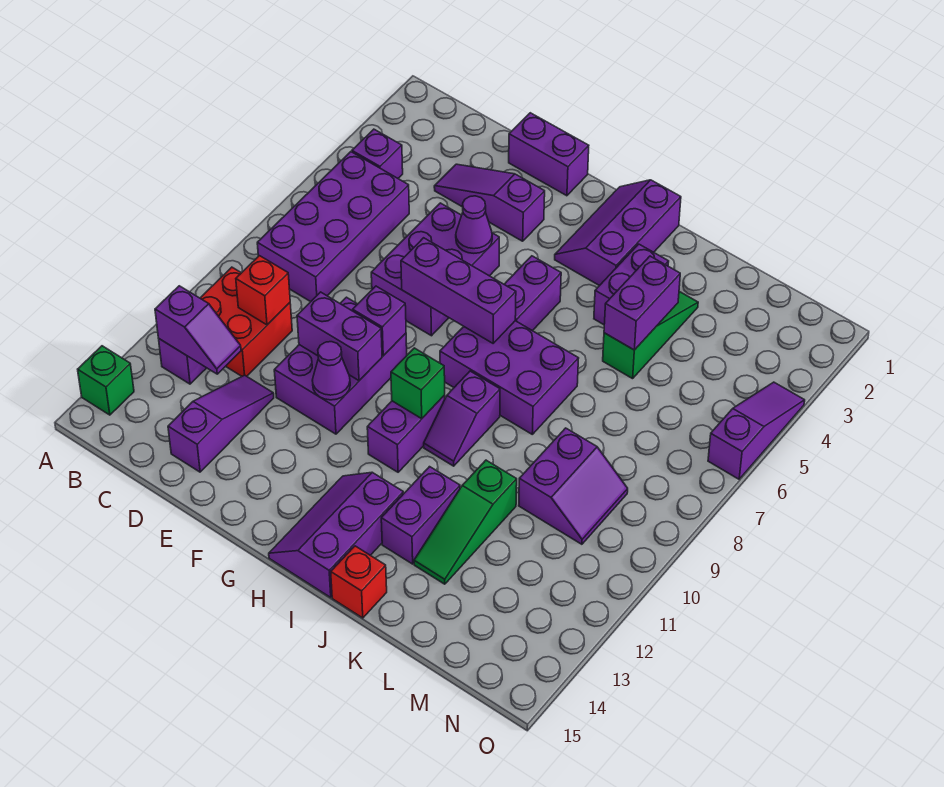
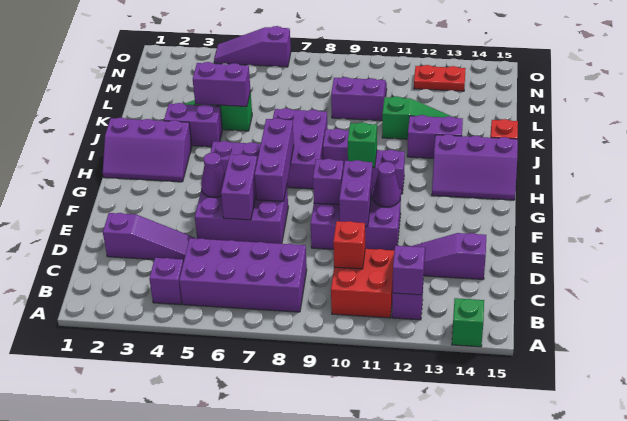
purple slope D3:F3 level 1 top F -> purple slope D2:D4 level 1 top 2
purple brick E1:F1 level 1 -> purple brick E6:F6 level 2
none -> red plate N12:N13 level 1

